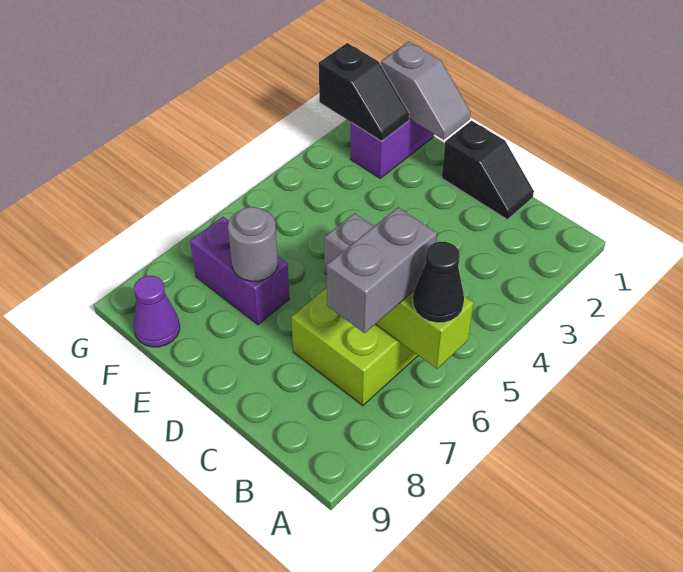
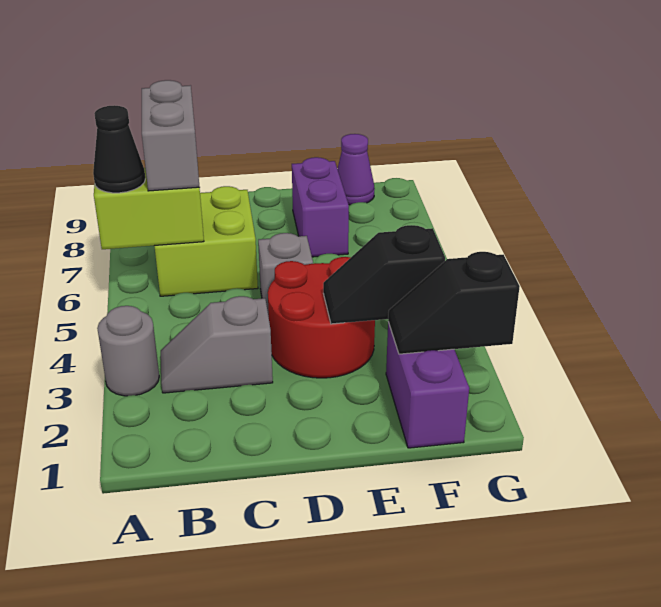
black slope C1:D1 level 1 top D -> black slope E3:F3 level 2 top F
none -> red round brick D3:E4 level 1
grey slope E1:F1 level 2 top F -> grey slope B3:C3 level 1 top C
purple brick E7:F7 level 1 -> purple brick E7:E8 level 1
grey round brick E7 level 2 -> grey round brick A3 level 1

